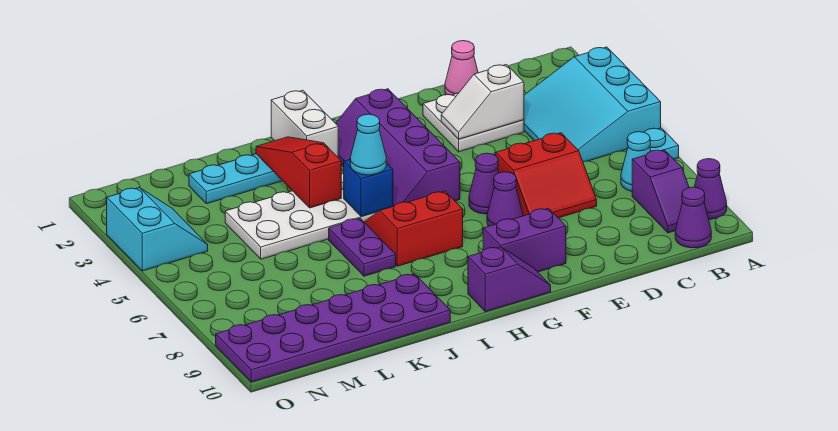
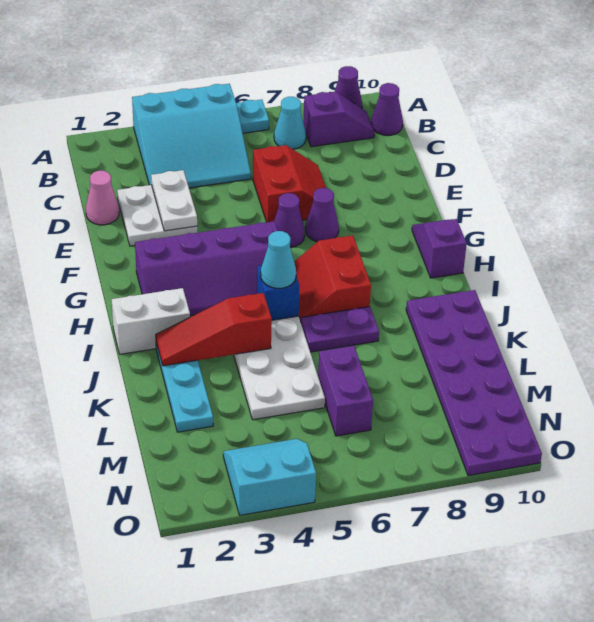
white slope D3:E3 level 2 top D -> white plate D3:E3 level 2
purple brick F9:G9 level 1 -> purple brick L6:M6 level 1

